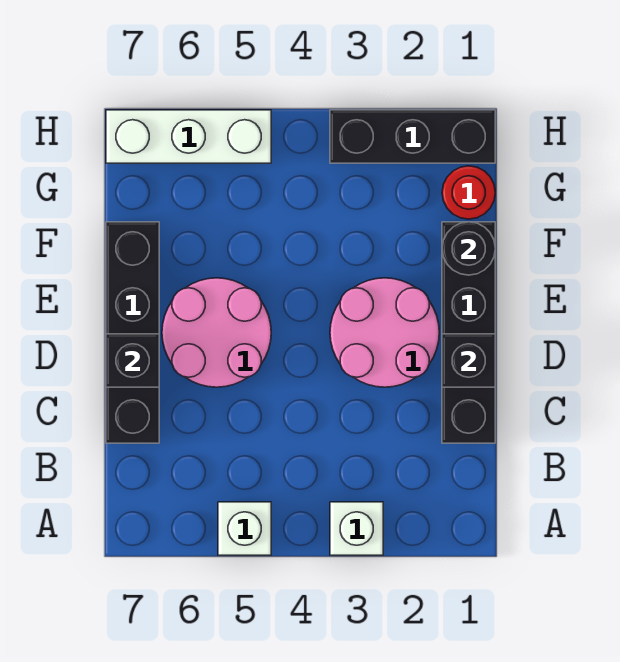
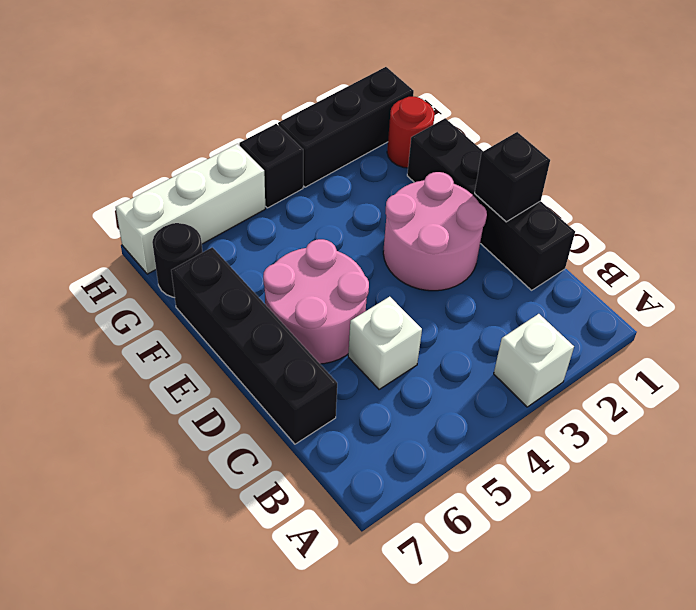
white brick A5 level 1 -> white brick C5 level 1
black brick D7 level 2 -> black brick H4 level 1
black round brick F1 level 2 -> black round brick G7 level 1

